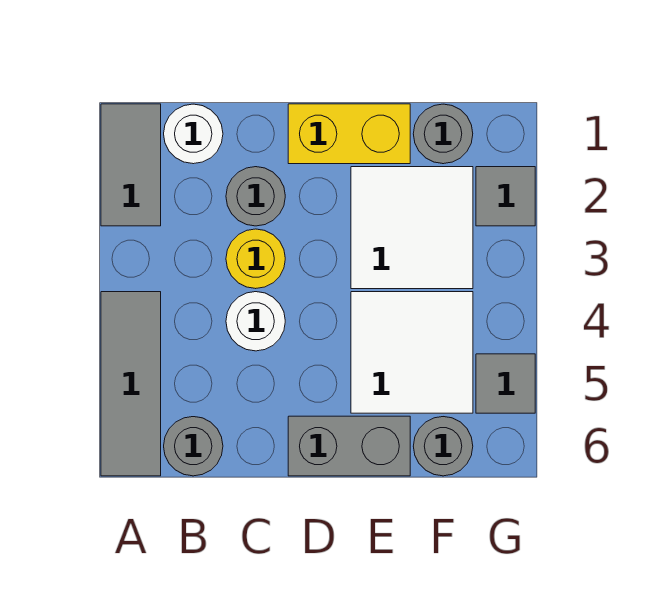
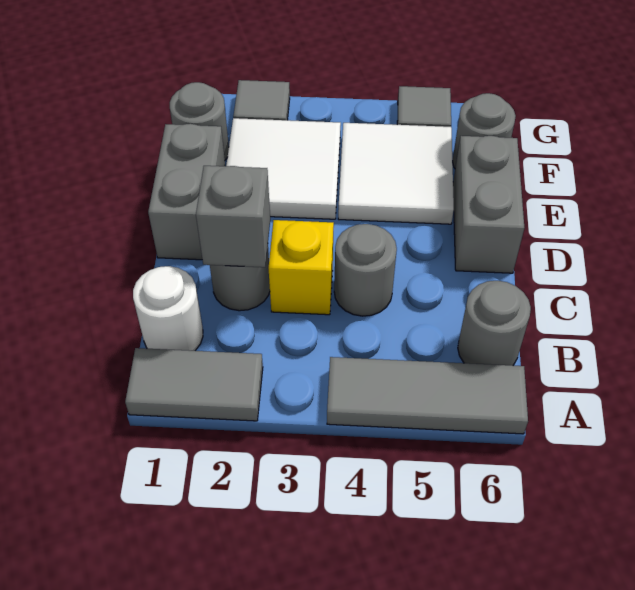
none -> grey brick C2 level 2
yellow round brick C3 level 1 -> yellow brick C3 level 1
white round brick C4 level 1 -> grey round brick C4 level 1
yellow brick D1:E1 level 1 -> grey brick D1:E1 level 1

